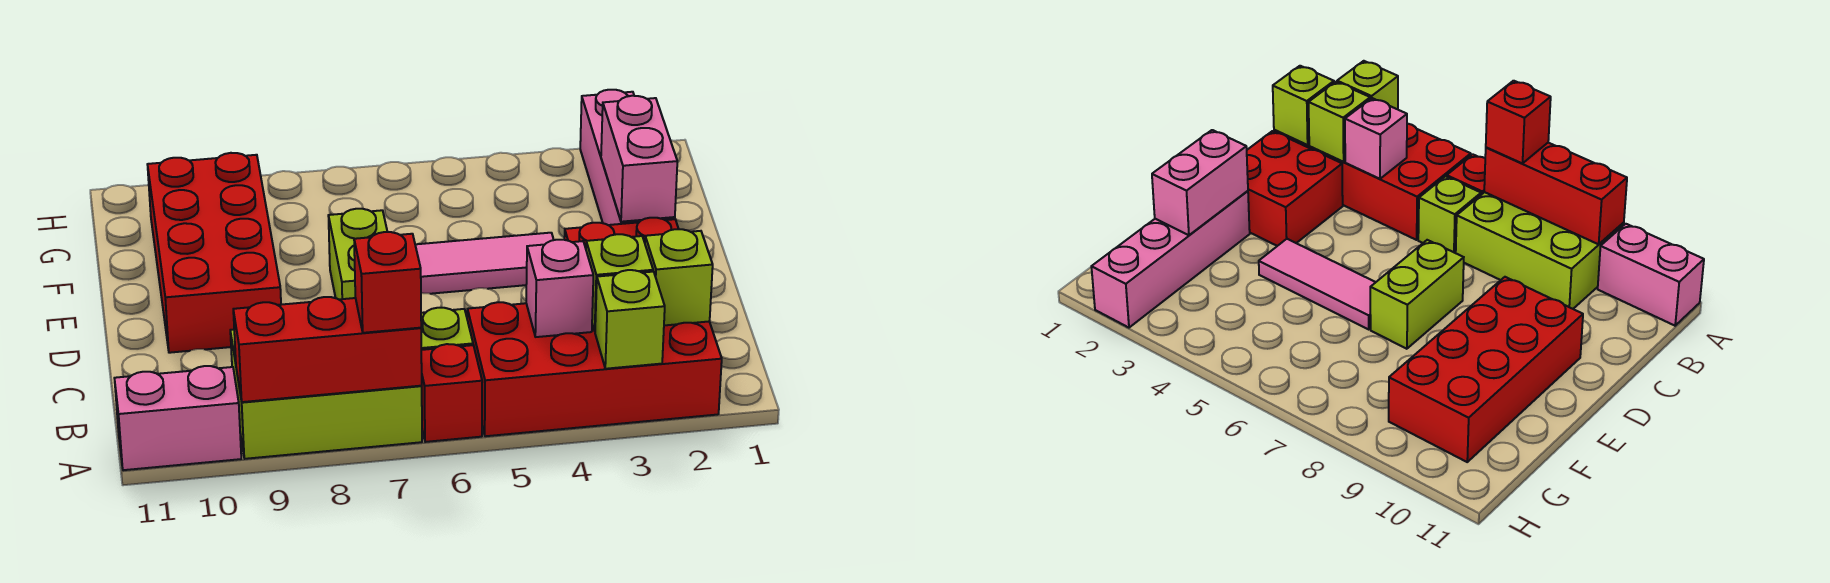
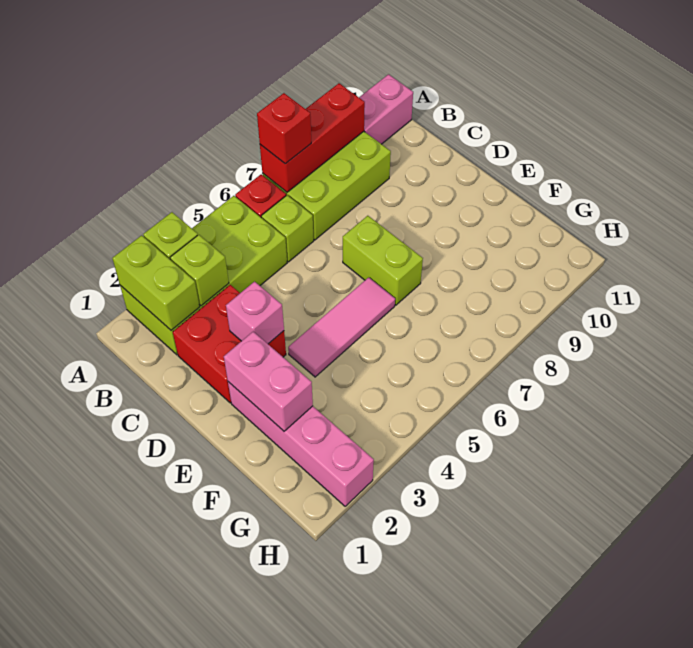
red brick A2:B5 level 1 -> lime brick A2:B5 level 1
lime brick B2 level 2 -> lime brick A2:B2 level 2
pink brick B4 level 2 -> pink brick D3 level 2
red brick D9:G10 level 1 -> none

